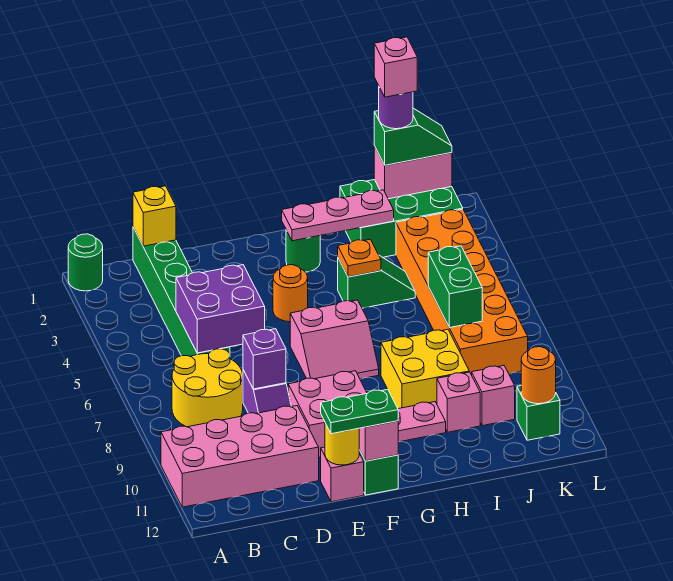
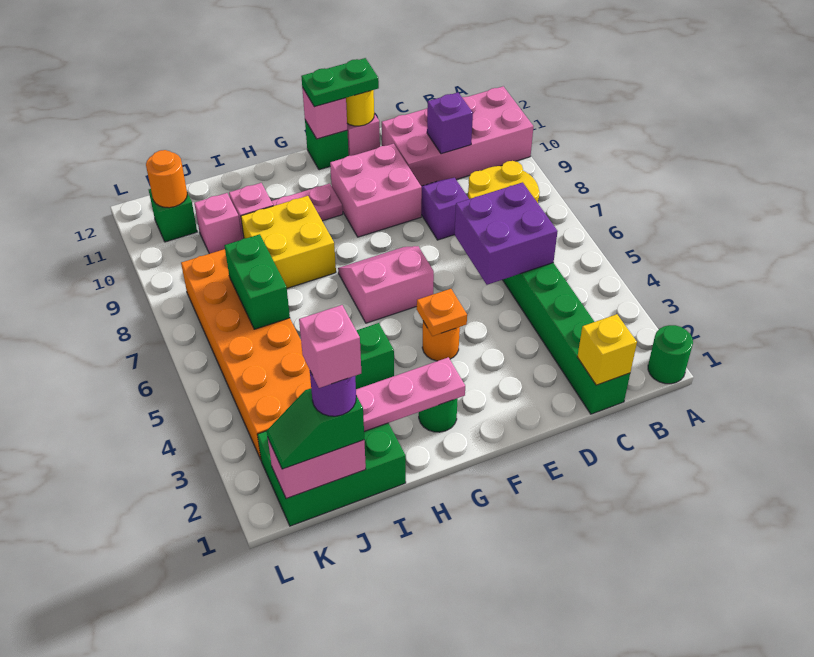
purple brick D8 level 2 -> purple brick C10 level 2
orange plate H4 level 2 -> orange plate F4 level 2

